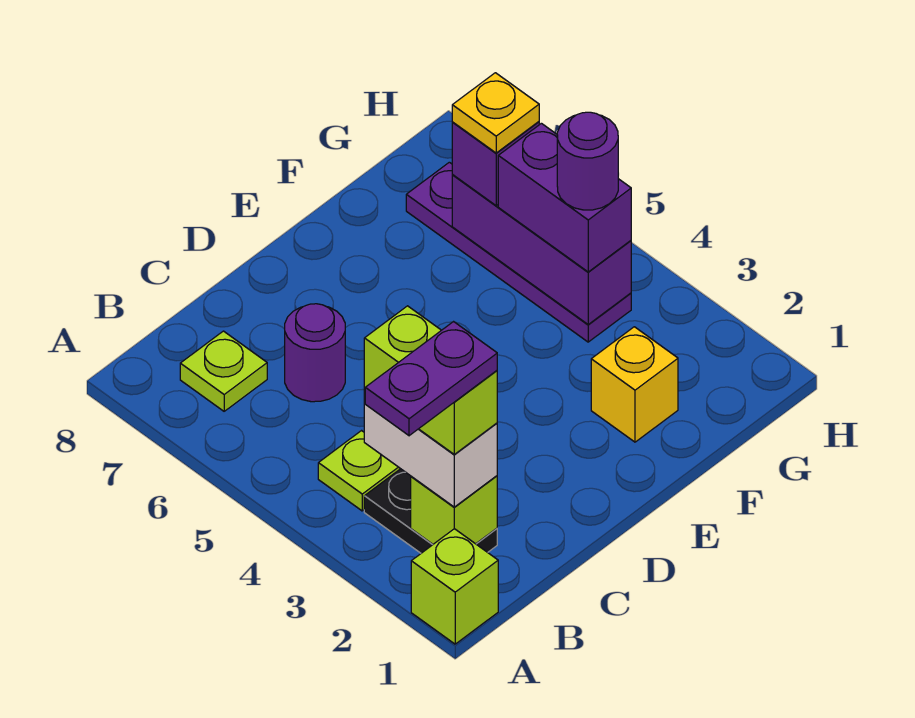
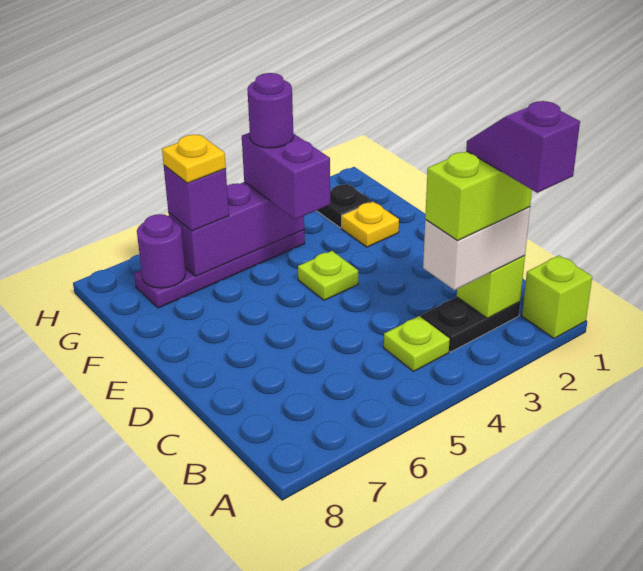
purple plate A2:B2 level 5 -> purple slope A2:B2 level 5 top A
lime plate B7 level 1 -> lime plate E4 level 1
purple round brick C6 level 1 -> purple round brick G7 level 2
yellow brick F2 level 1 -> yellow plate F2 level 1
none -> black plate G2 level 1
purple brick G4:G5 level 3 -> purple brick F4:G4 level 3

